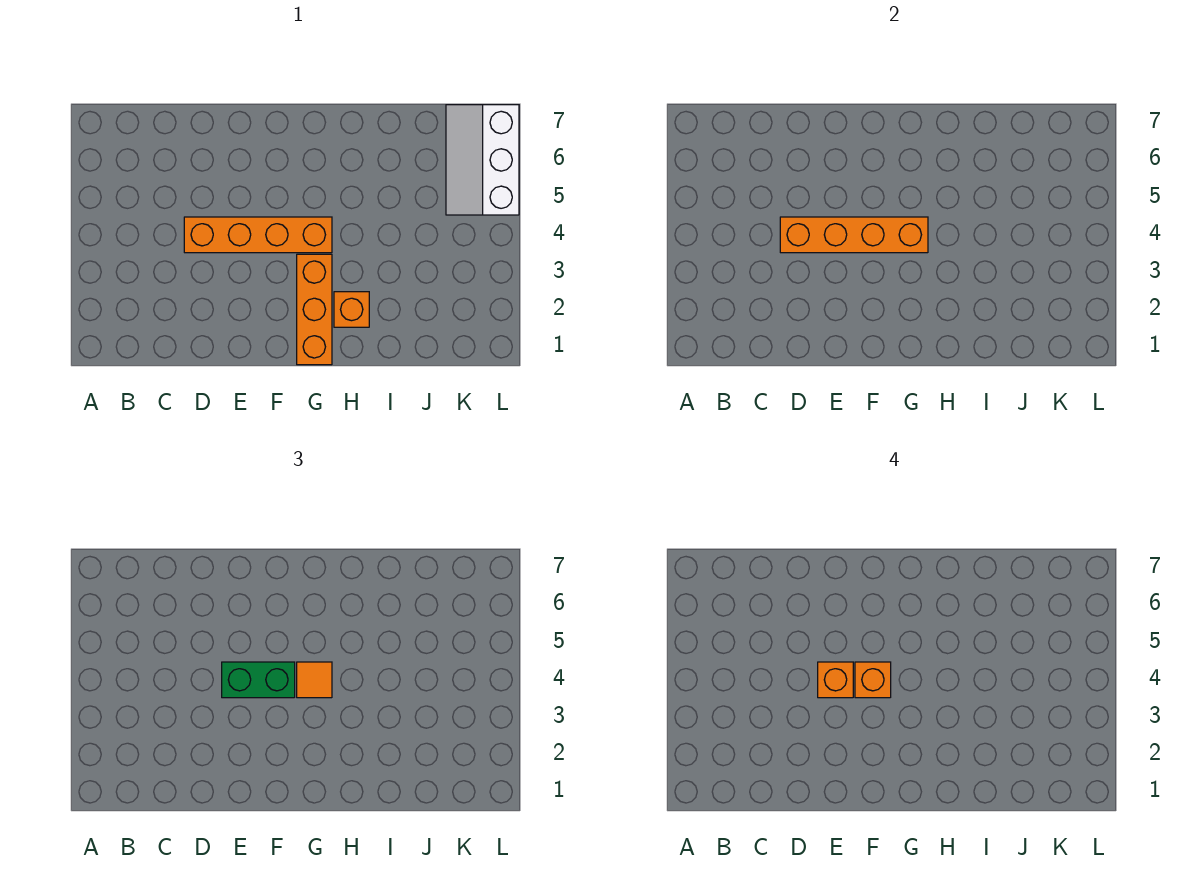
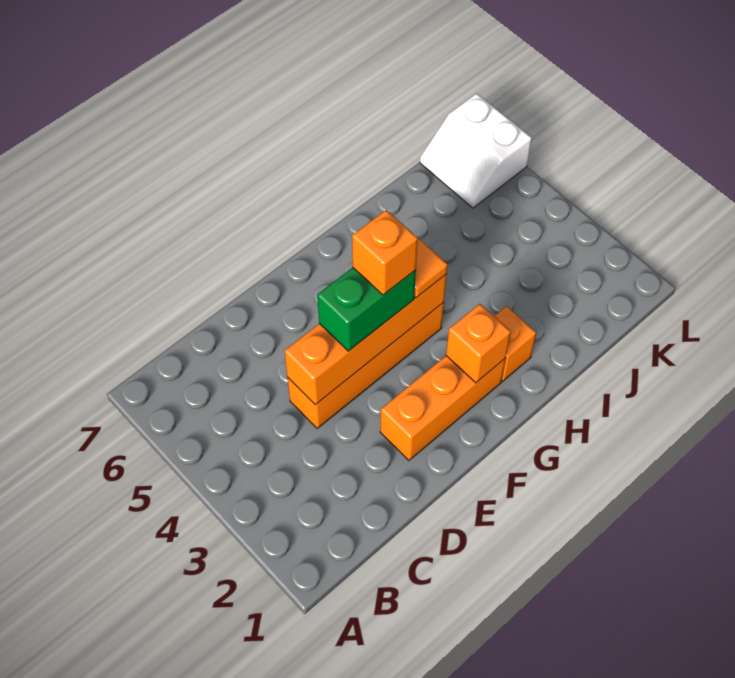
orange brick E4 level 4 -> orange brick G2 level 2
orange brick G1:G3 level 1 -> orange brick E2:G2 level 1
white slope K5:L7 level 1 top L -> white slope K6:L7 level 1 top L

